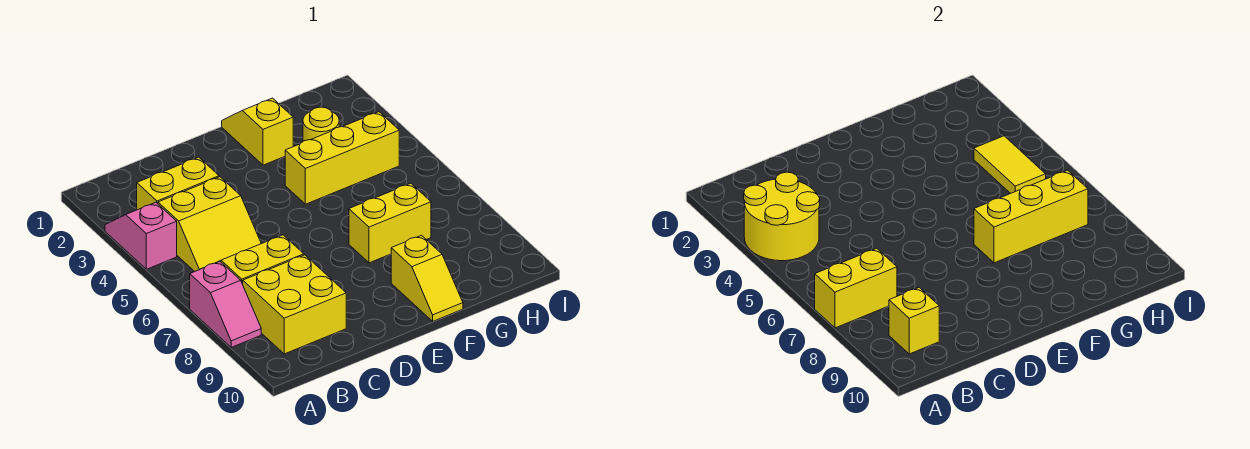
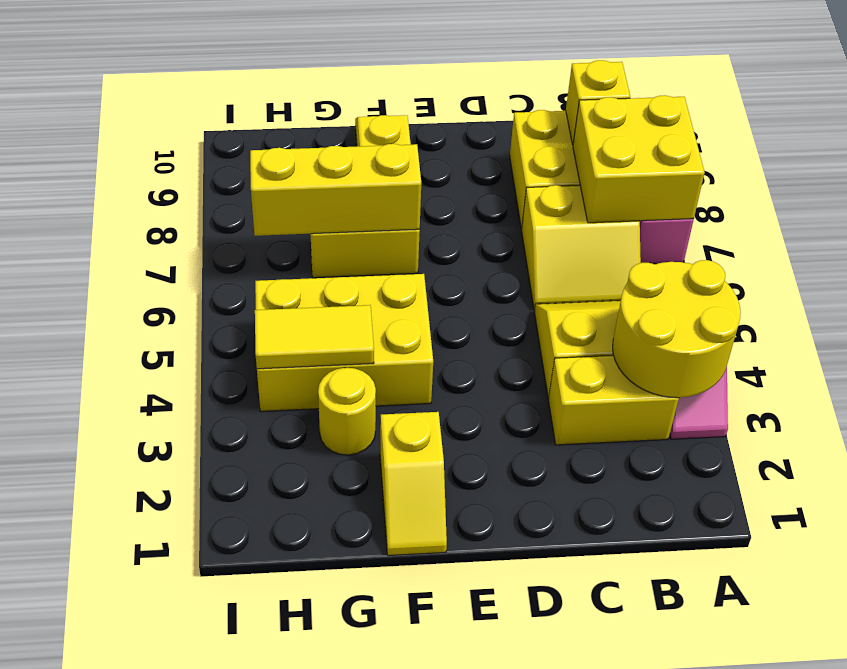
yellow brick A7:B7 level 2 -> yellow brick A7:B8 level 2
yellow brick F4:H4 level 1 -> yellow brick F4:H5 level 1
yellow tile H4:H5 level 2 -> yellow tile G4:H4 level 2

